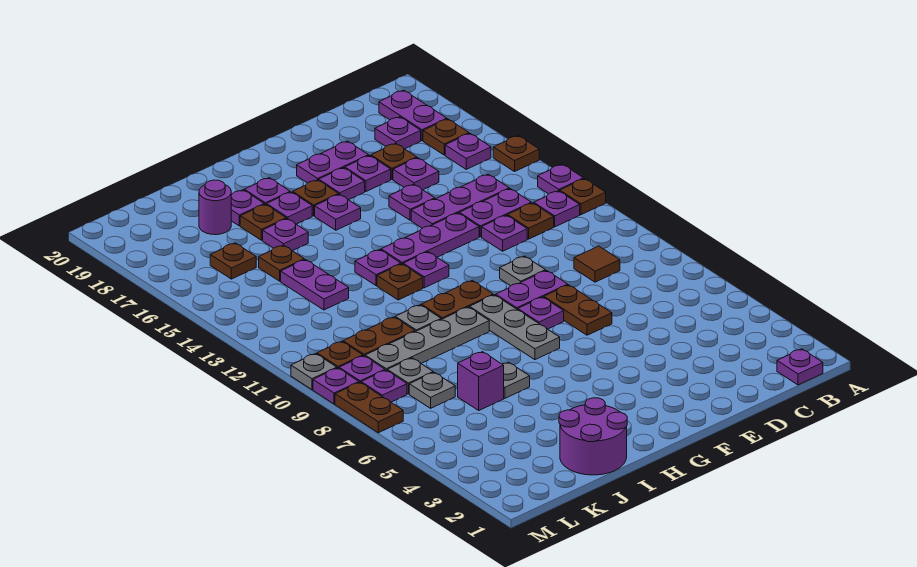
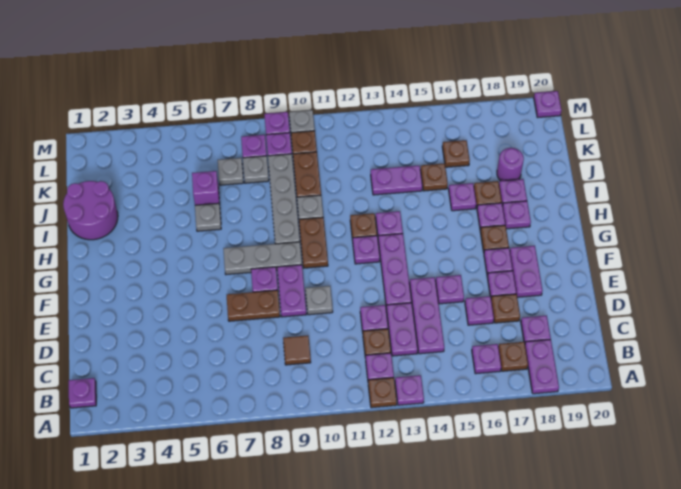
brown plate A15 level 1 -> none
purple plate B18:B19 level 1 -> purple plate A18:B18 level 1
purple plate G16 level 1 -> purple plate M20 level 1
brown plate M7:M8 level 1 -> none

